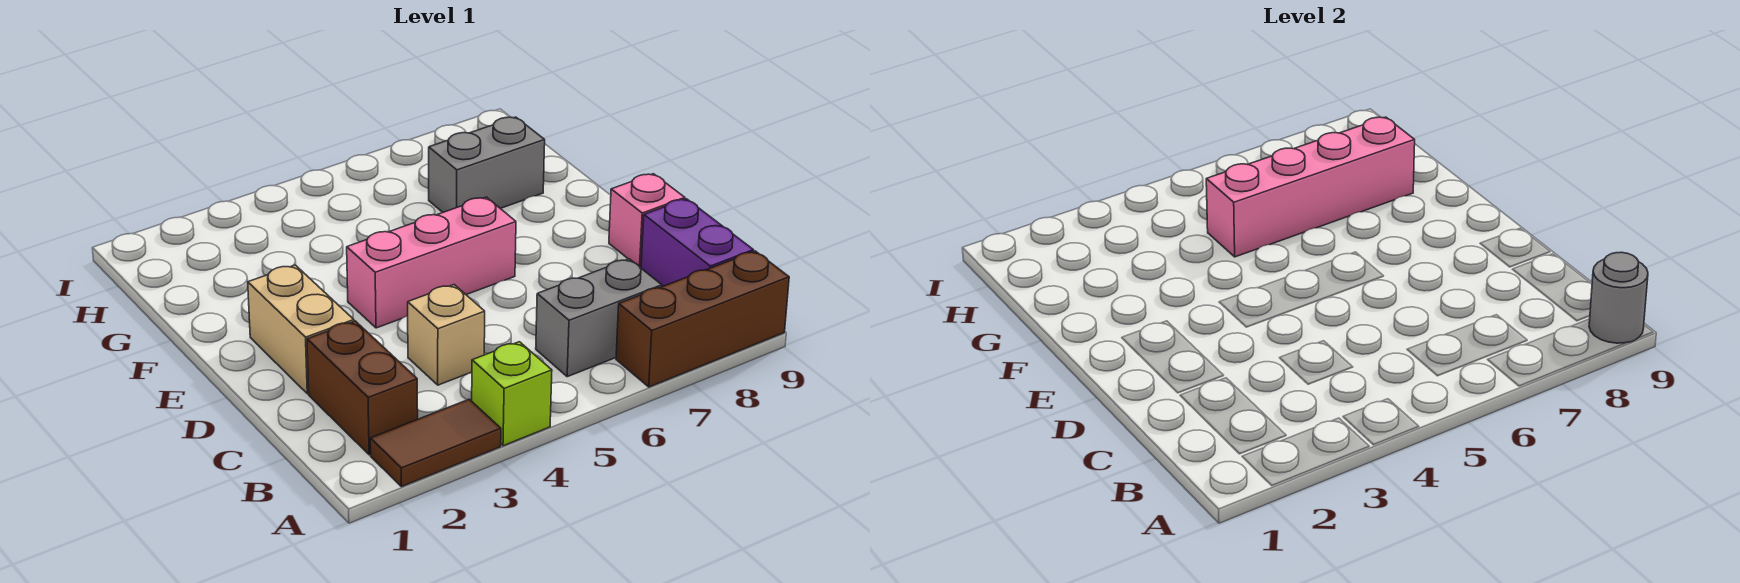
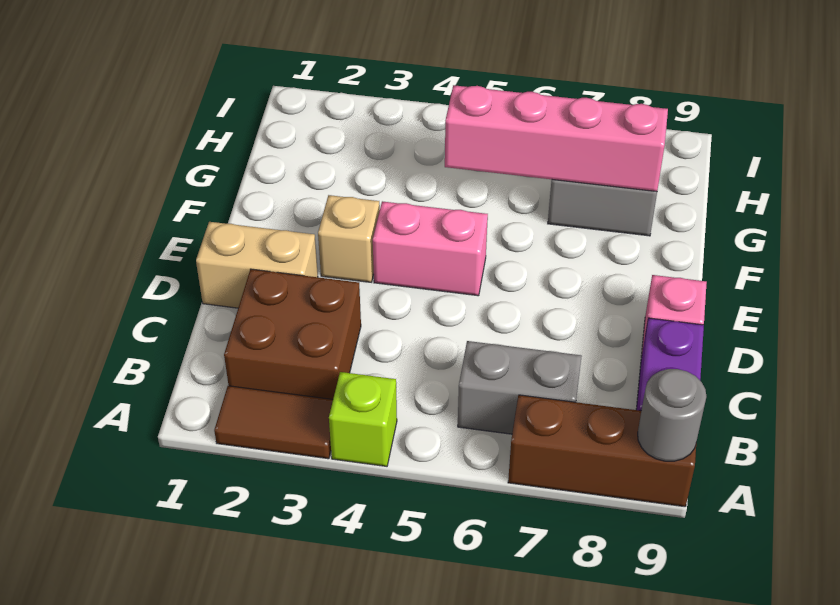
brown brick B2:C2 level 1 -> brown brick B2:C3 level 1
tan brick C4 level 1 -> tan brick E3 level 1
tan brick D2:E2 level 1 -> tan brick D1:D2 level 1
pink brick E4:E6 level 1 -> pink brick E4:E5 level 1

